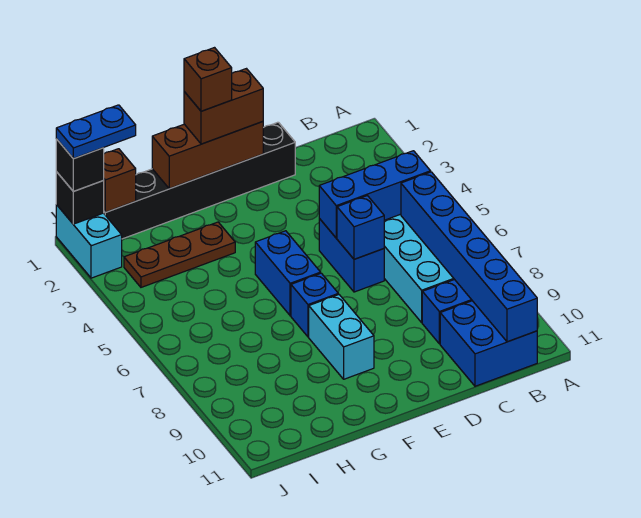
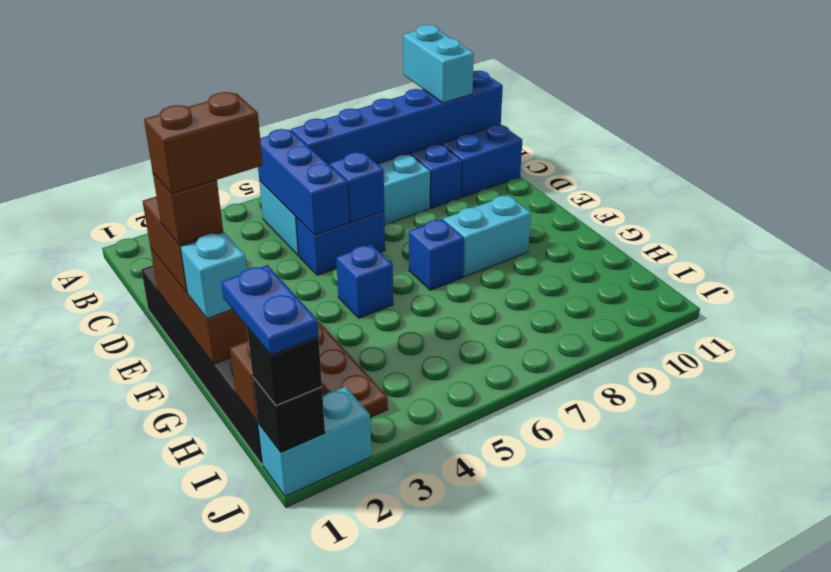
none -> cyan brick A10:B10 level 3
none -> brown brick F1:F2 level 5
blue brick F5:F6 level 1 -> blue brick F5 level 1
none -> cyan brick G1 level 3

